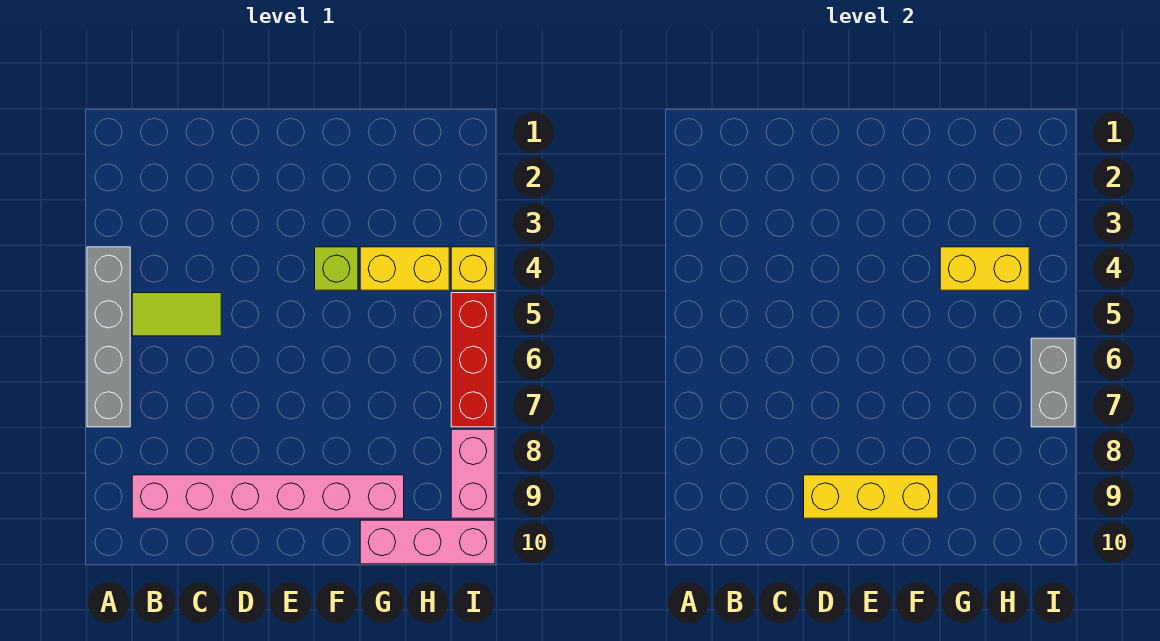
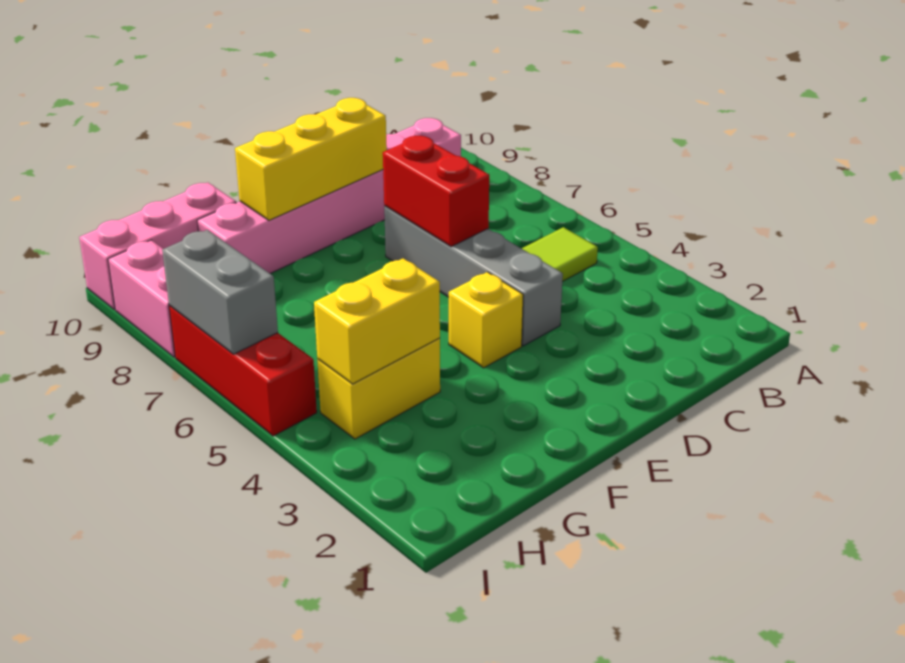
grey brick A4:A7 level 1 -> grey brick D4:D7 level 1
none -> red brick D6:D7 level 2
lime brick F4 level 1 -> none
yellow brick I4 level 1 -> yellow brick E4 level 1

